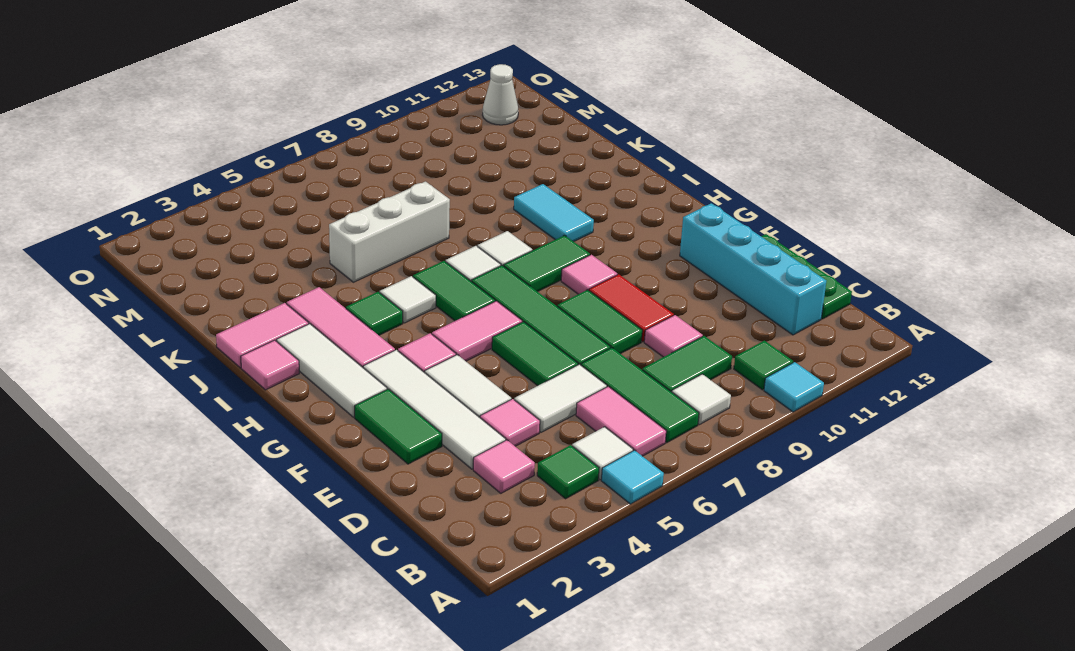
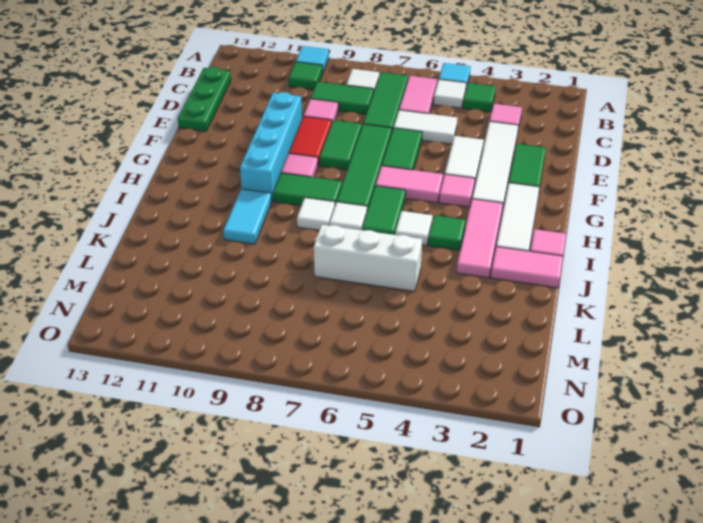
cyan brick C12:F12 level 1 -> cyan brick E10:H10 level 1
pink tile D4 level 1 -> none
white cone N12 level 1 -> none

